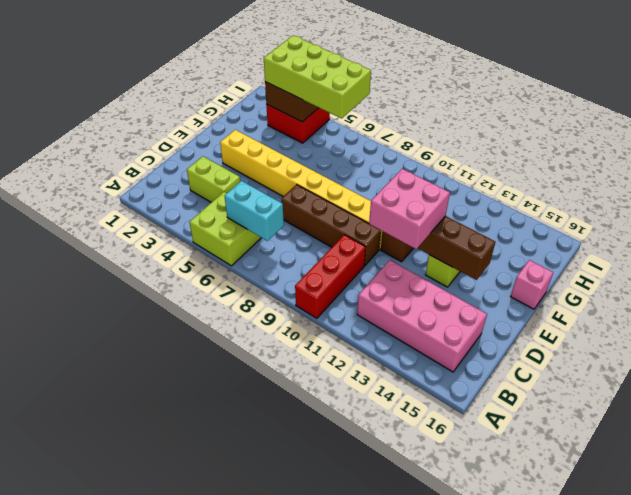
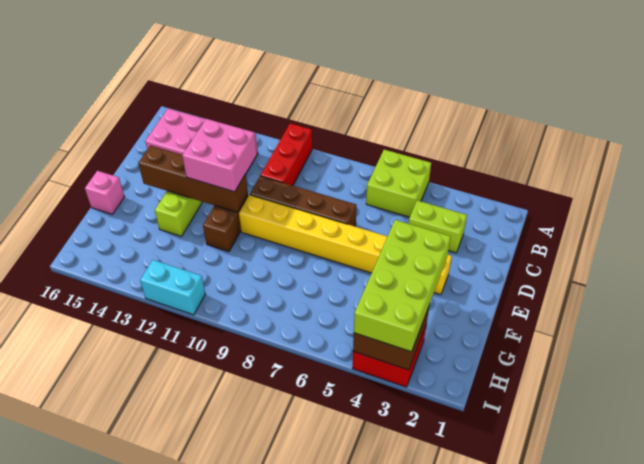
cyan brick B6:B7 level 2 -> cyan brick I11:I12 level 1
lime brick H3:I6 level 3 -> lime brick F3:I4 level 3

